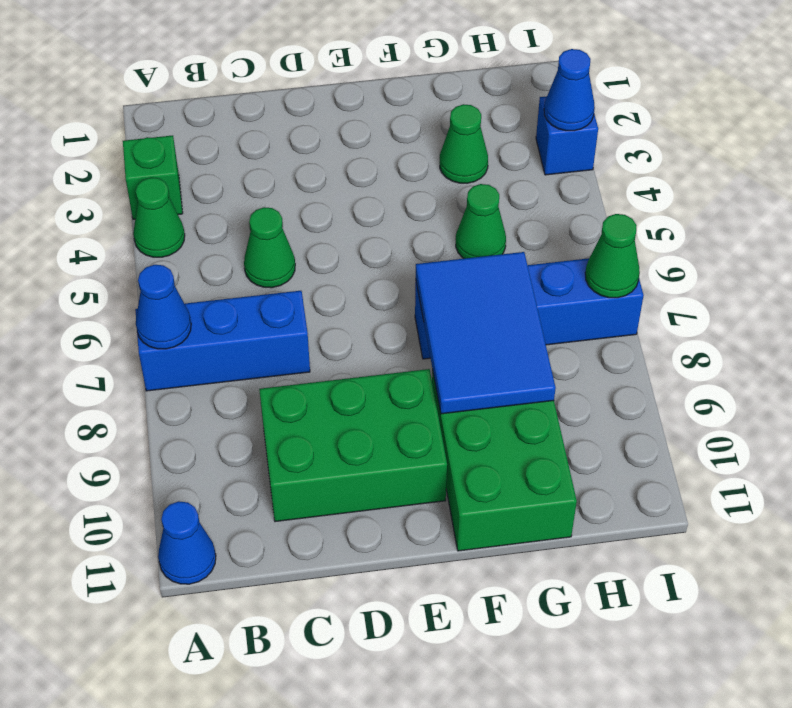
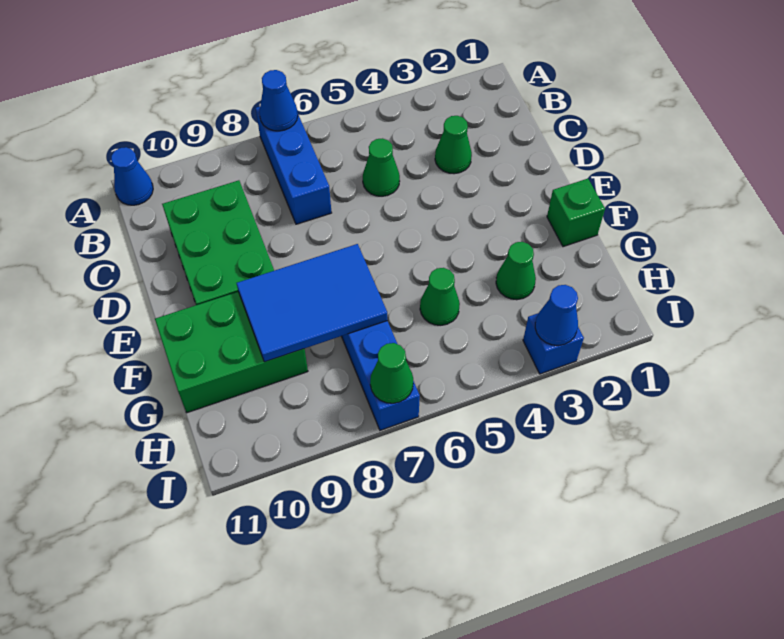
green brick A3 level 1 -> green brick F1 level 1
green cone A4 level 1 -> green cone C3 level 1

